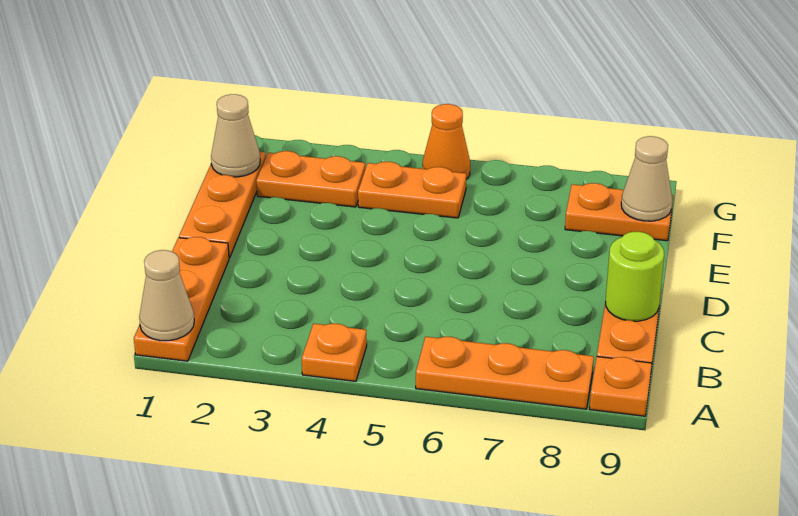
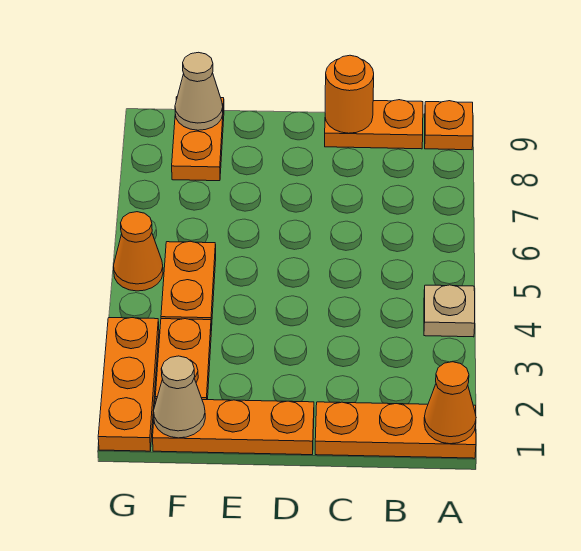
tan cone A1 level 2 -> orange cone A1 level 2
orange plate A4 level 1 -> tan plate A4 level 1
orange plate A6:A8 level 1 -> orange plate G1:G3 level 1
lime round brick C9 level 2 -> orange round brick C9 level 2

